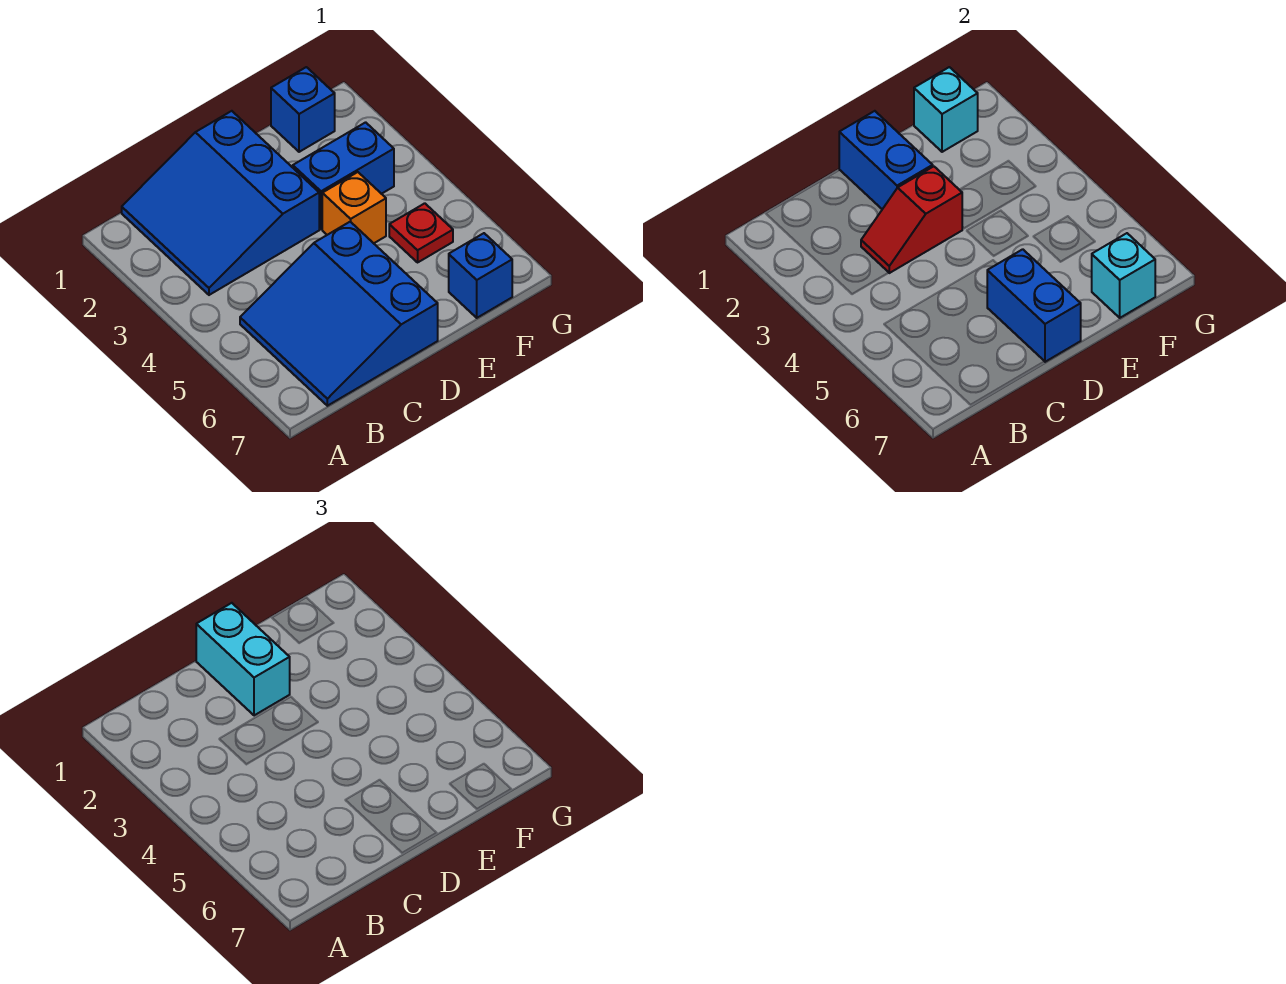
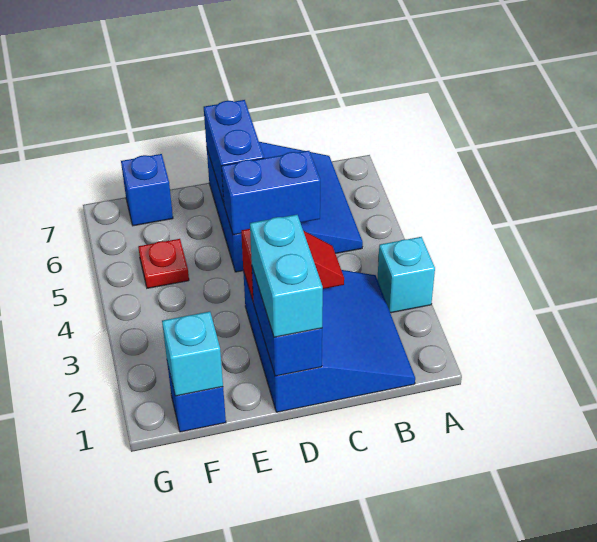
blue brick E3:F3 level 1 -> blue brick C5:D5 level 2
orange brick E4 level 1 -> none
cyan brick F7 level 2 -> cyan brick A3 level 1

